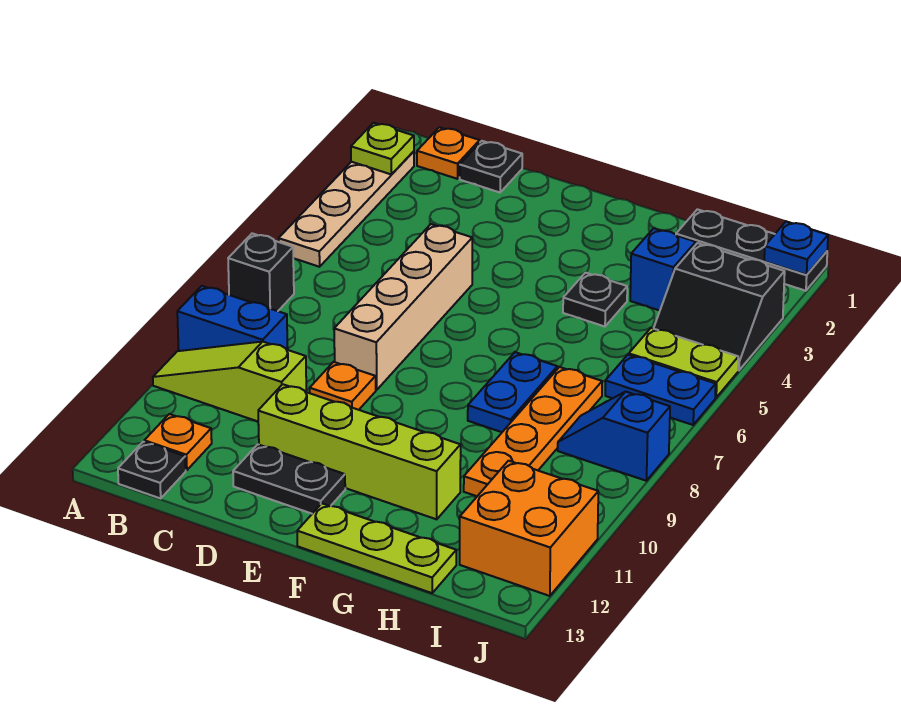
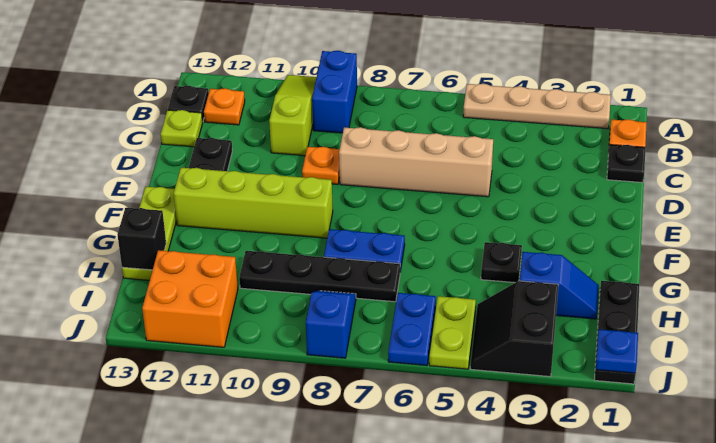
lime plate A2 level 2 -> lime plate C13 level 1
black brick A7 level 1 -> black brick H13 level 2
lime brick D11:G11 level 1 -> lime brick F9:F12 level 1
orange plate H7:H10 level 1 -> black plate H7:H10 level 1

